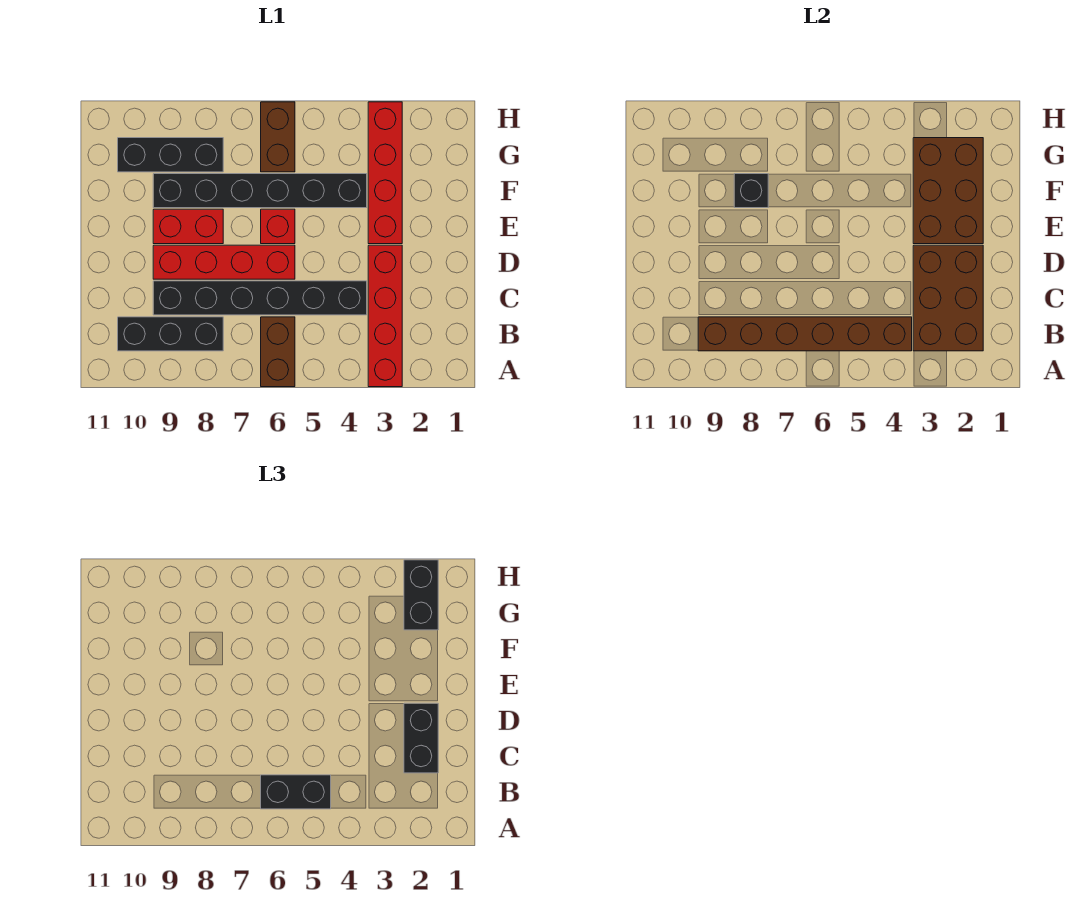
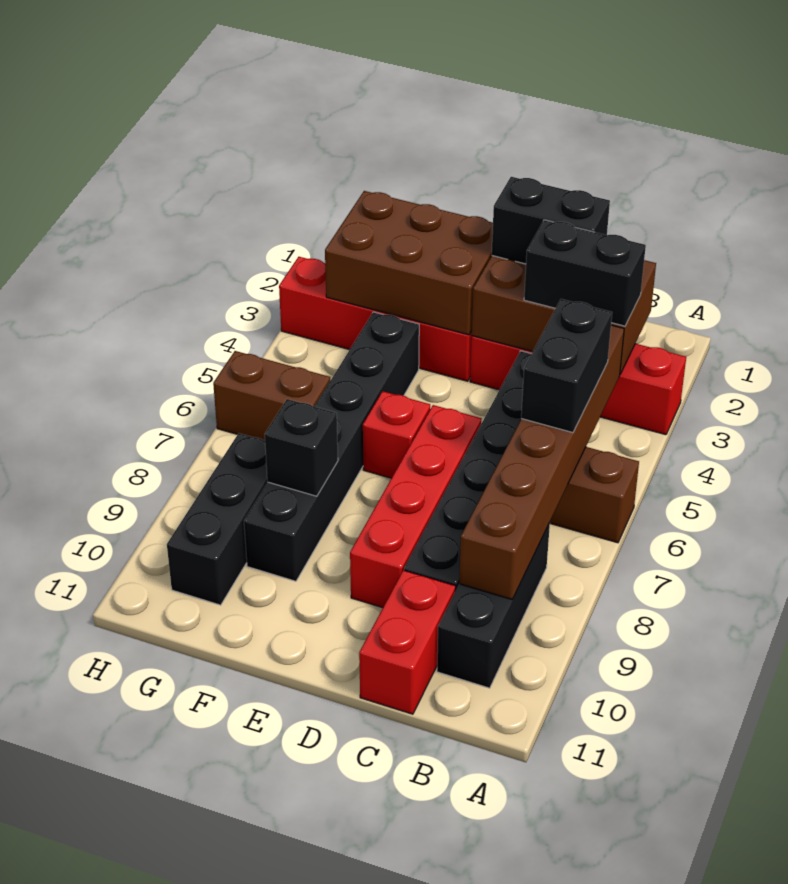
red brick E8:E9 level 1 -> red brick C10:C11 level 1
black brick G2:H2 level 3 -> black brick B3:C3 level 3

